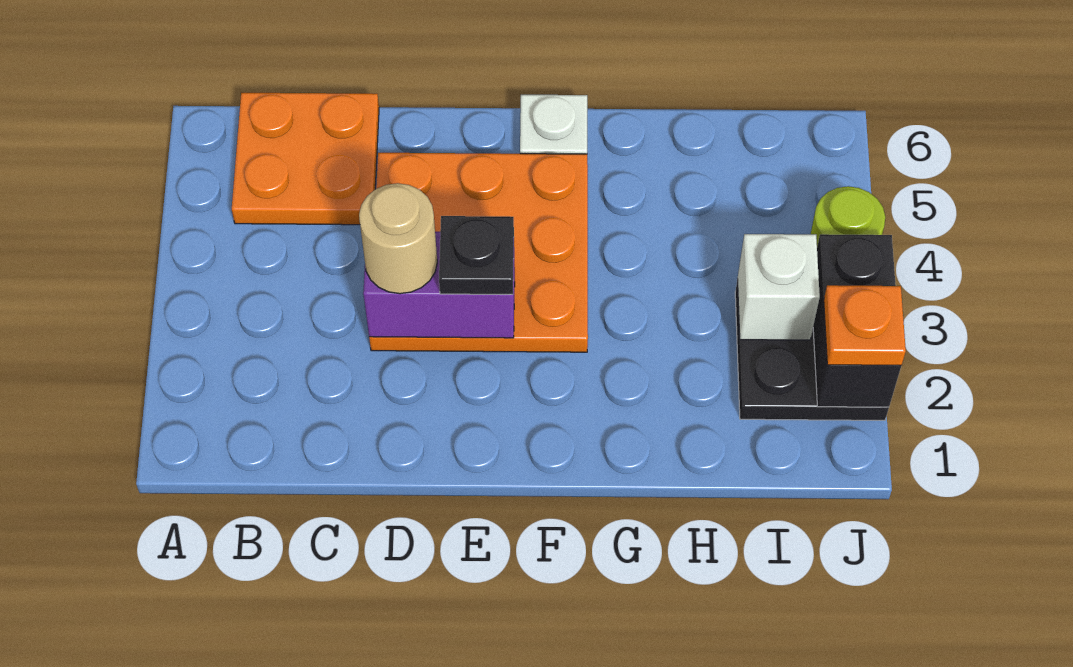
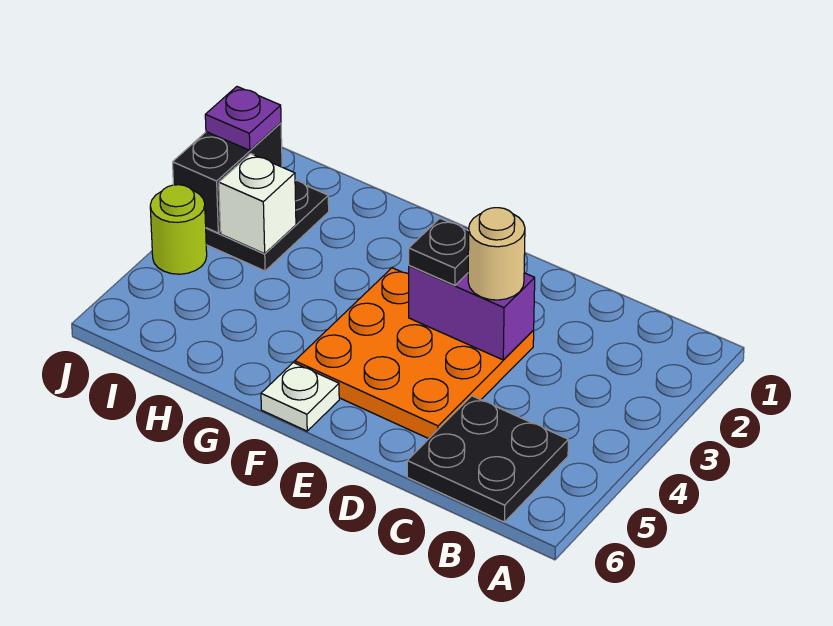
orange plate B5:C6 level 1 -> black plate B5:C6 level 1
orange plate J2 level 3 -> purple plate J2 level 3

